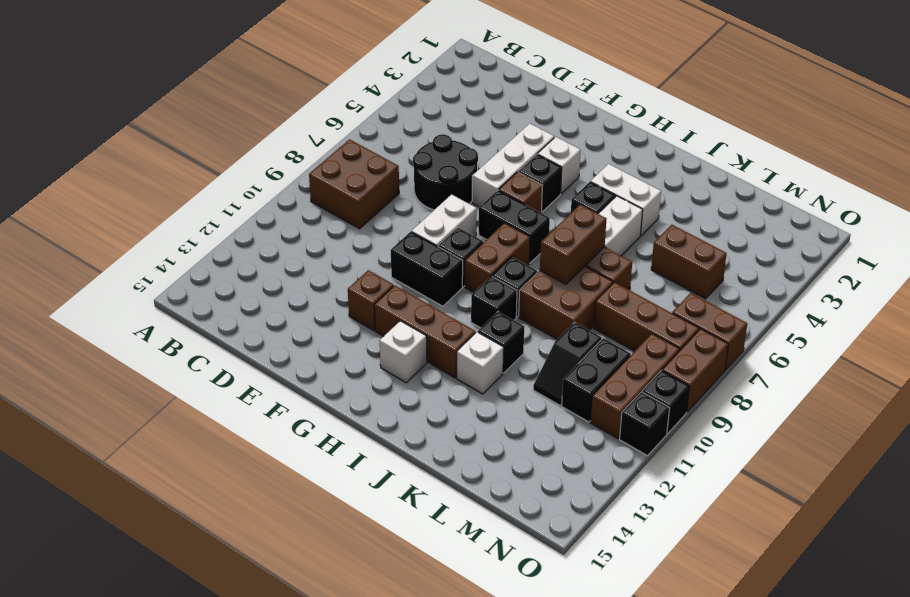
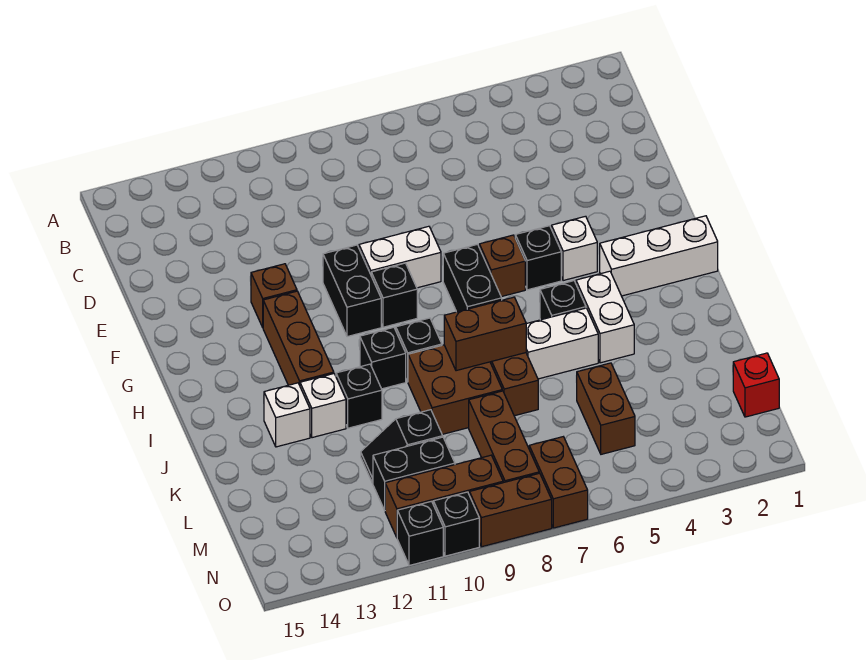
brown brick B8:C9 level 1 -> none
black round brick D6:E7 level 1 -> none
white brick F4:F6 level 1 -> white brick H1:H3 level 1
brown brick H8:H9 level 1 -> none
white brick H13 level 1 -> white brick J13 level 1
none -> red brick M1 level 1

